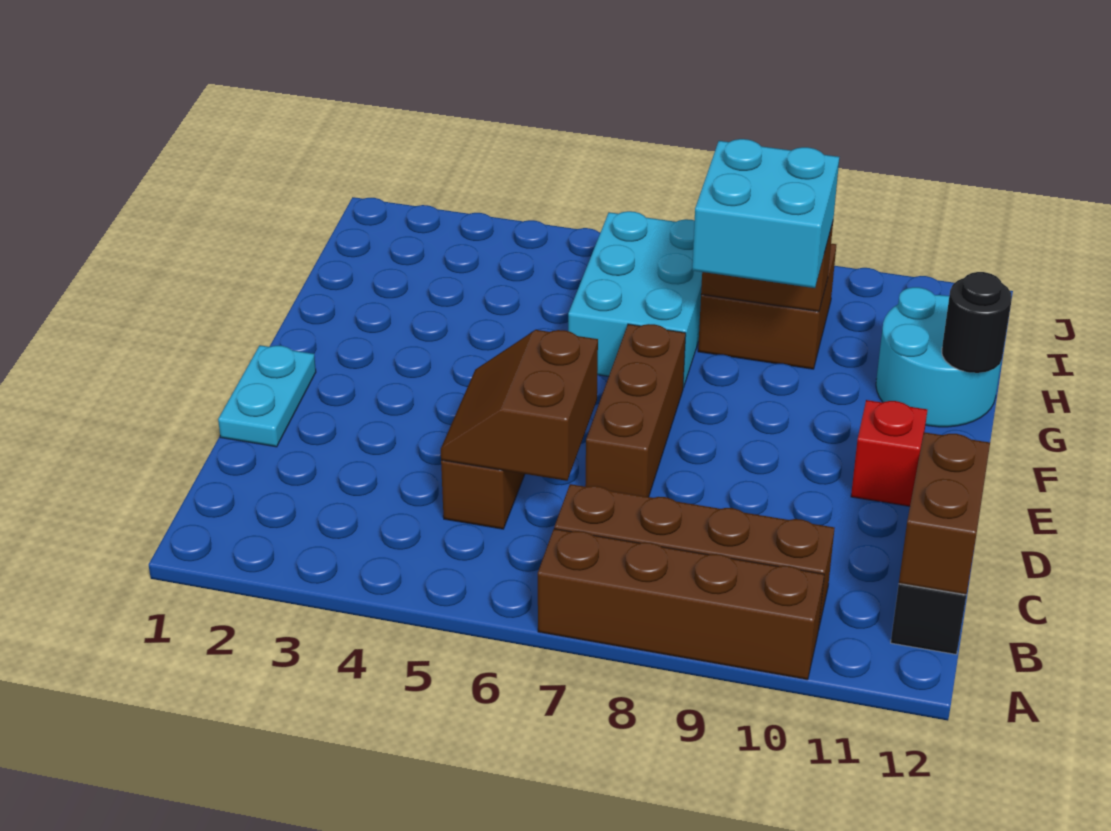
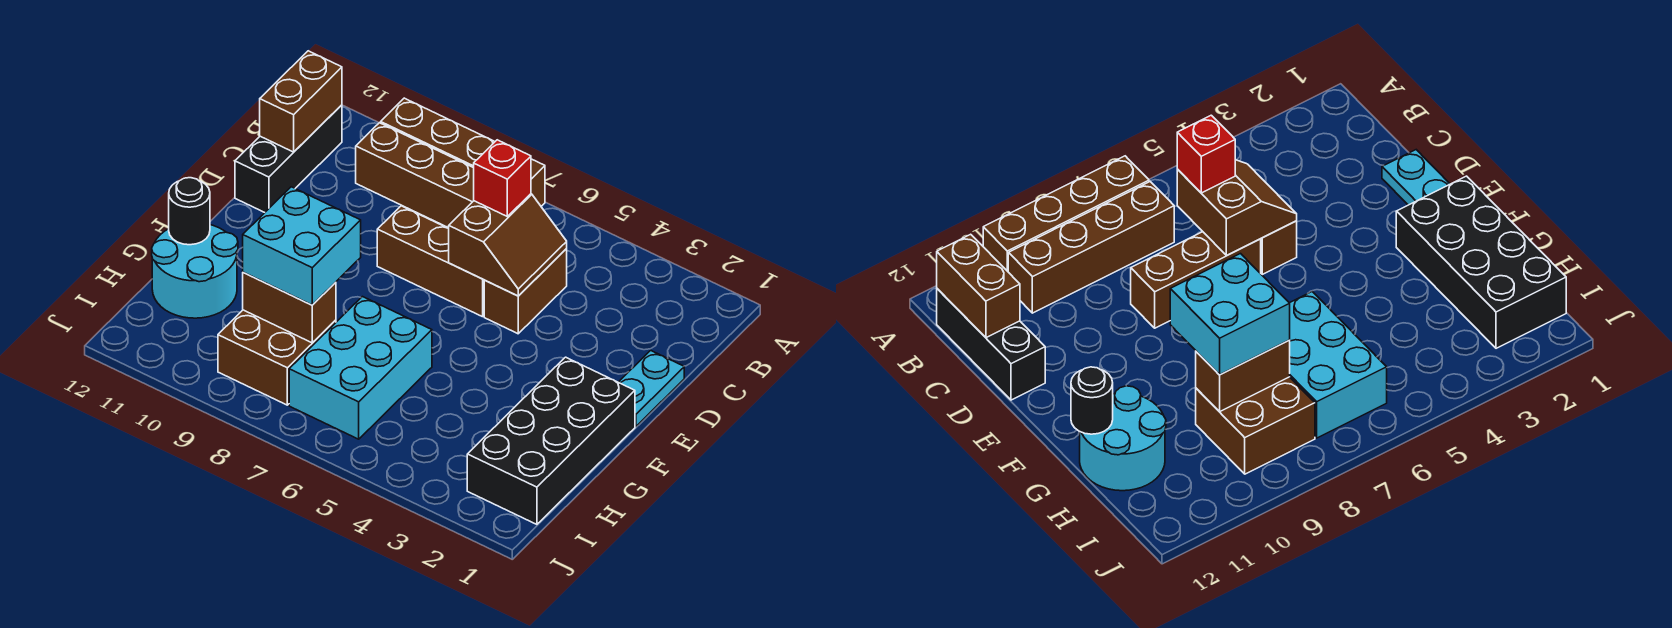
brown brick D7:F7 level 1 -> brown brick D6:D8 level 1
red brick E11 level 1 -> red brick C6 level 3
none -> black brick F1:I2 level 1

